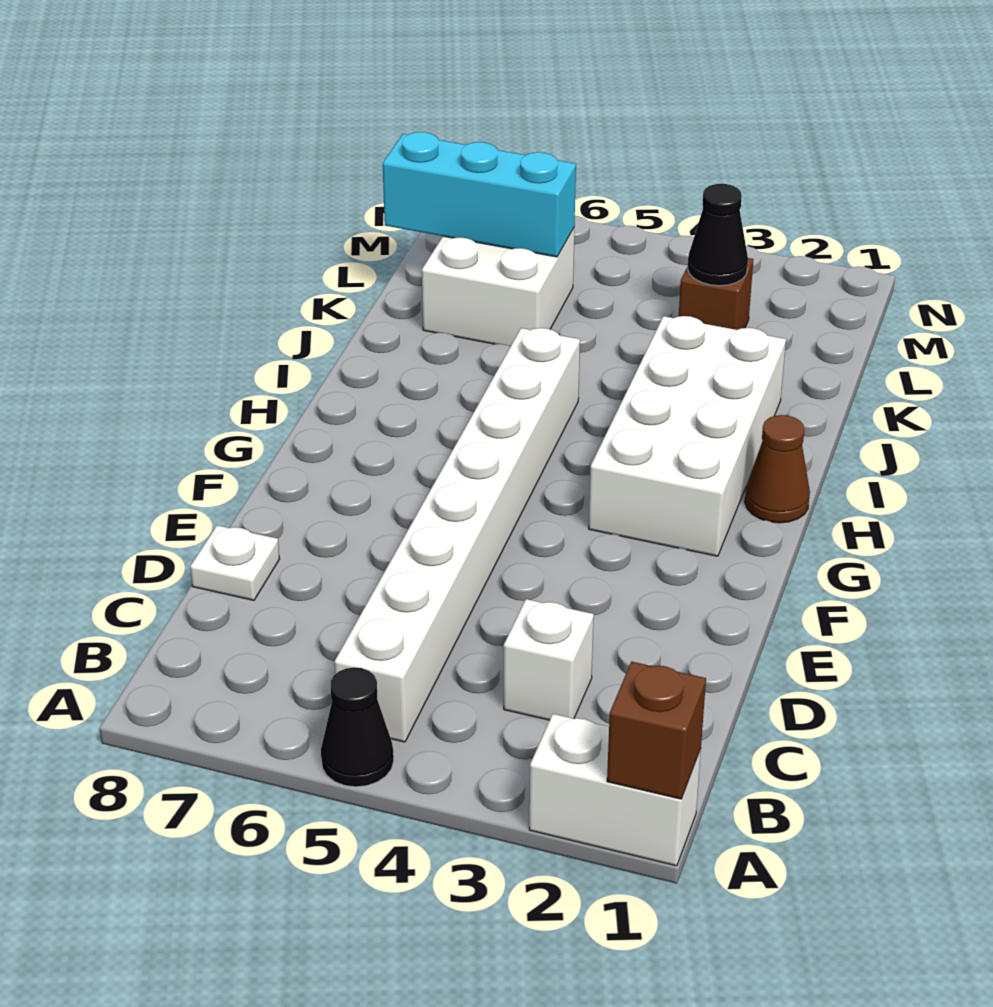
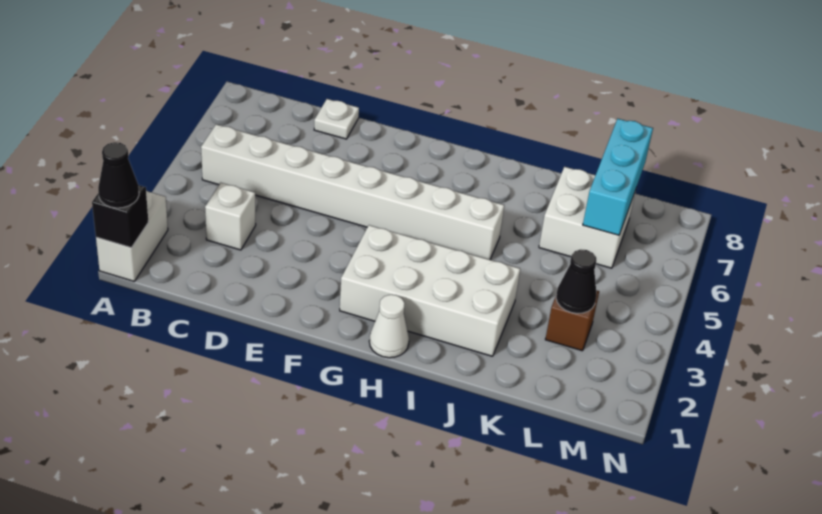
brown brick A1 level 2 -> black brick A1 level 2
black cone A5 level 1 -> black cone A1 level 3
brown cone H1 level 1 -> white cone H1 level 1

